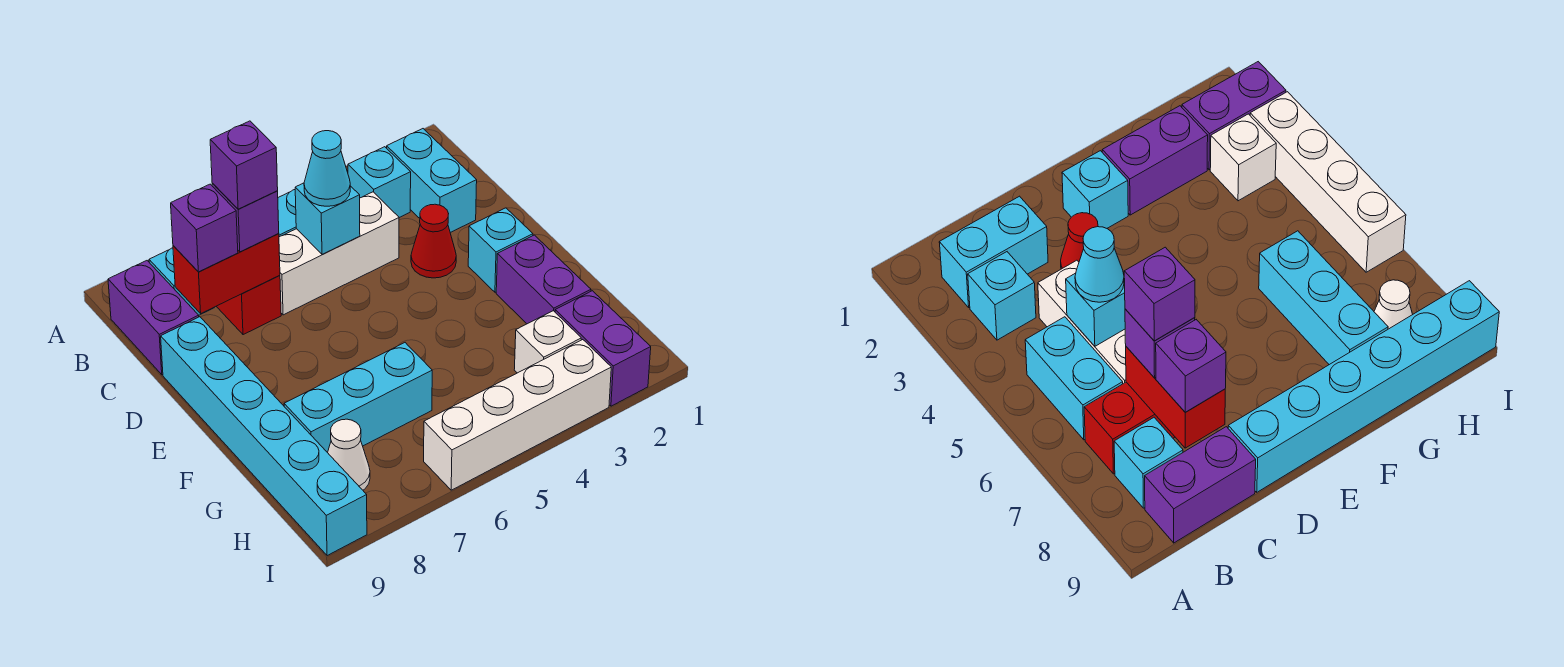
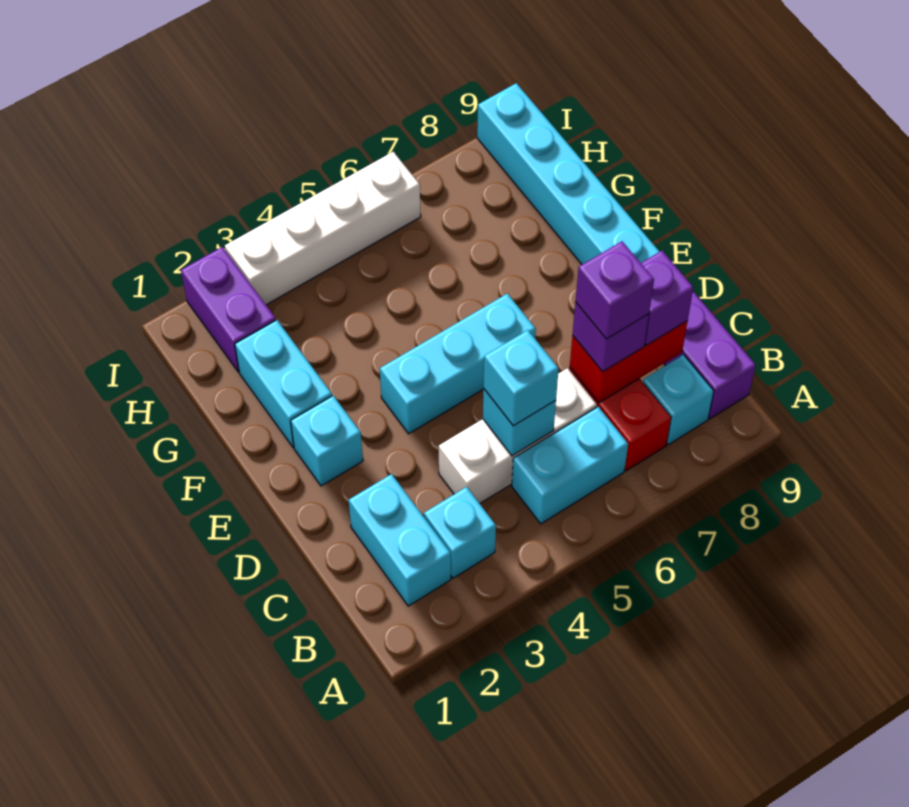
cyan cone C5 level 3 -> cyan brick C5 level 3
red cone D3 level 1 -> none
purple brick F2:G2 level 1 -> cyan brick F2:G2 level 1
cyan brick G6:G8 level 1 -> cyan brick E4:E6 level 1
white brick H3 level 1 -> none
white cone H8 level 1 -> none

